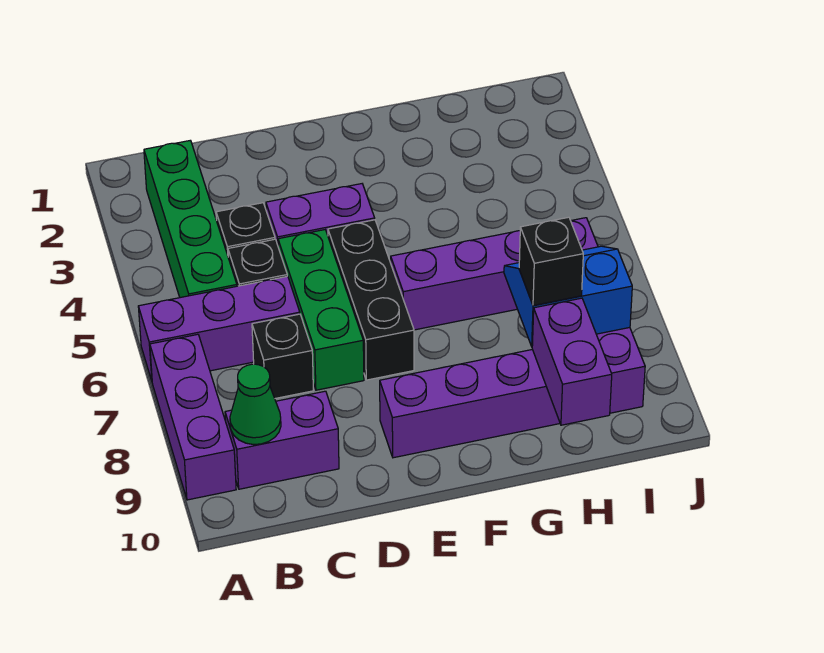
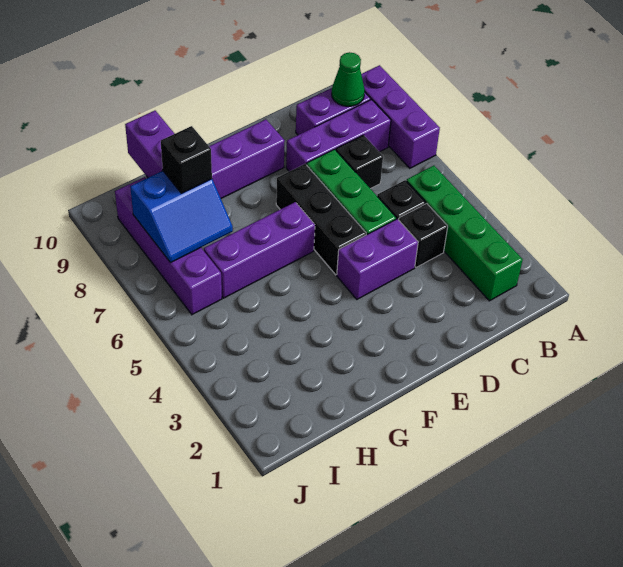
purple brick A6:C6 level 1 -> purple brick B8:D8 level 1

